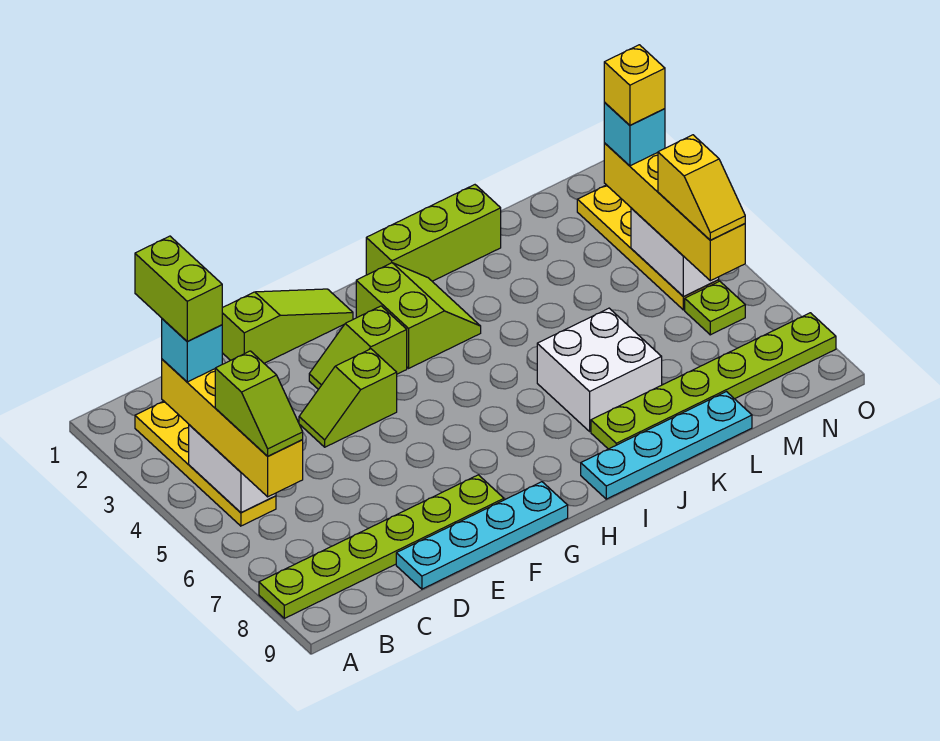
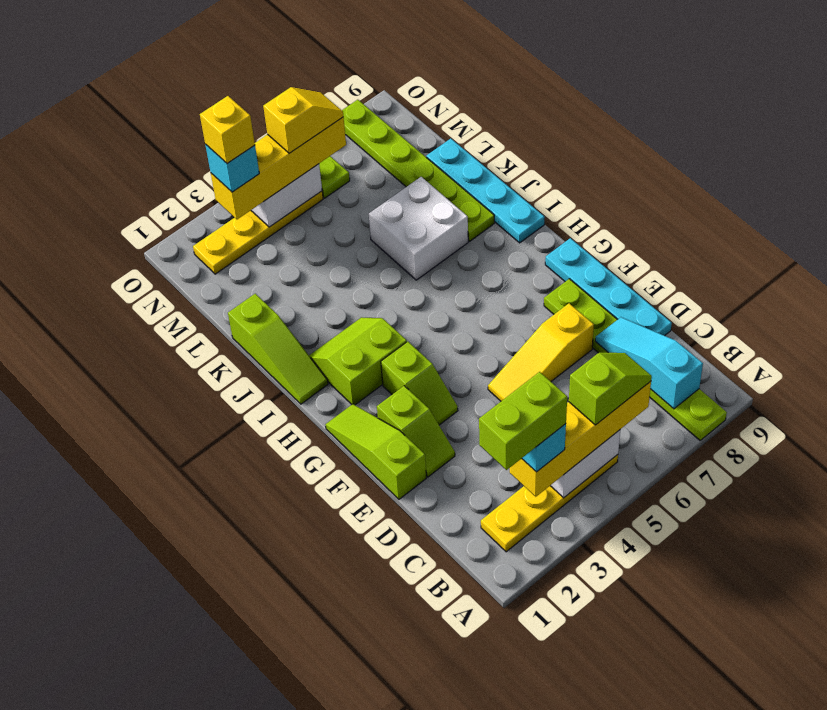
none -> cyan slope B8:D8 level 2 top B
lime slope E4:F4 level 1 top F -> lime slope E2:F2 level 1 top F
none -> yellow slope E5:E7 level 1 top 7
lime brick I1:K1 level 1 -> lime slope I1:K1 level 1 top K

